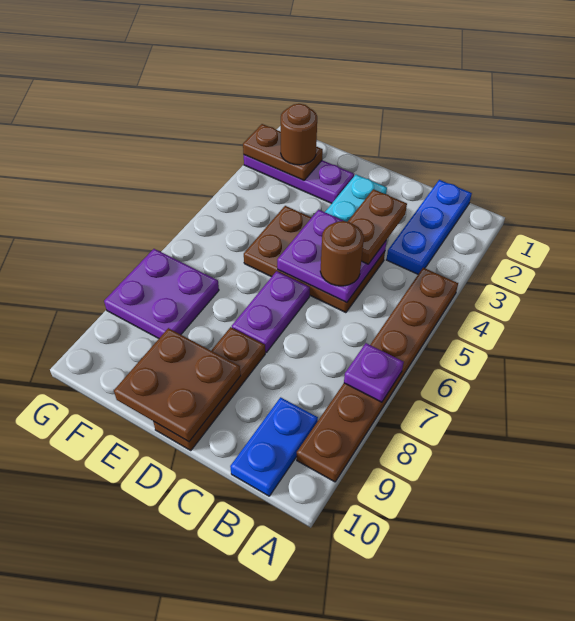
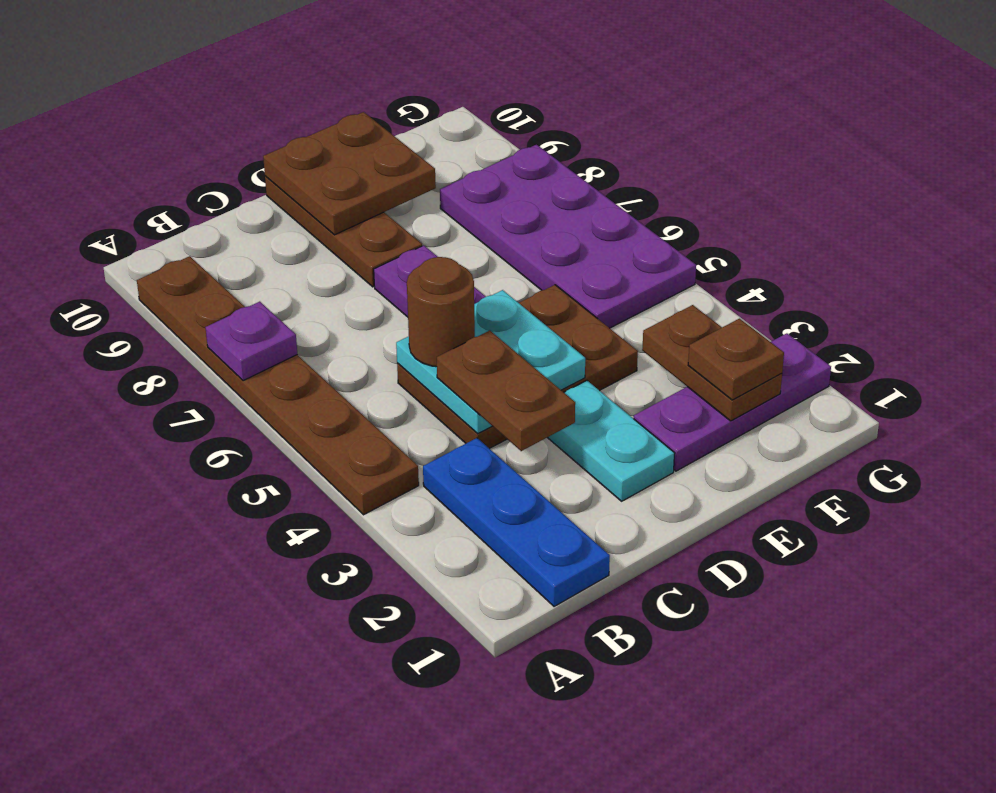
blue plate B9:B10 level 1 -> none
purple plate C4:D5 level 2 -> cyan plate C4:D5 level 2
brown plate F2:G2 level 2 -> brown plate F2:F3 level 2
brown round brick F2 level 3 -> brown plate F2 level 3
purple plate F7:G8 level 1 -> purple plate F5:G8 level 1

